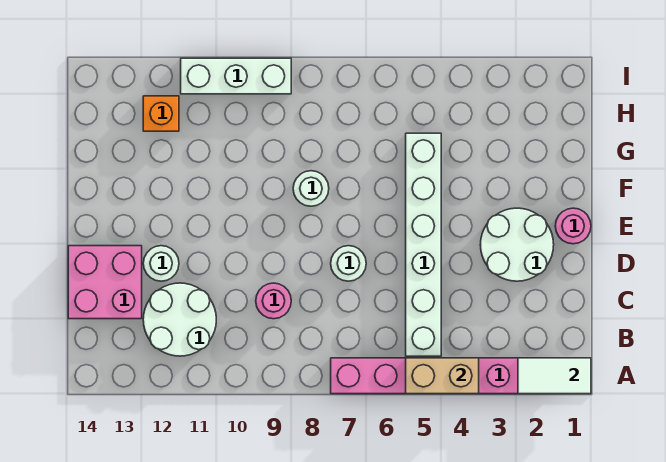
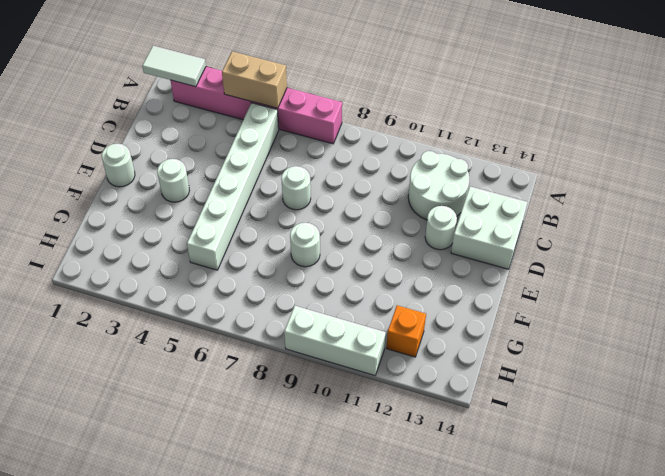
pink round brick C9 level 1 -> none
pink brick C13:D14 level 1 -> white brick C13:D14 level 1
white round brick D2:E3 level 1 -> white round brick E3 level 1
pink round brick E1 level 1 -> white round brick E1 level 1

